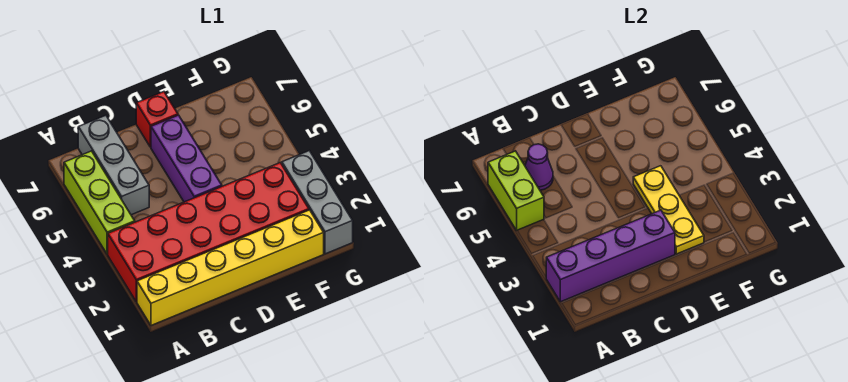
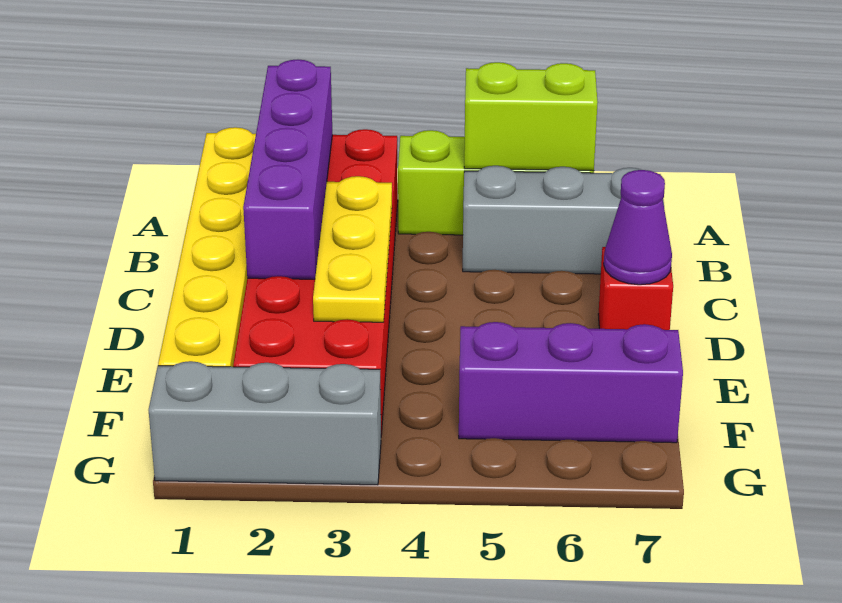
purple cone B6 level 2 -> purple cone D7 level 2
purple brick D4:D6 level 1 -> purple brick F5:F7 level 1
yellow plate E2:E4 level 2 -> yellow plate C3:E3 level 2

